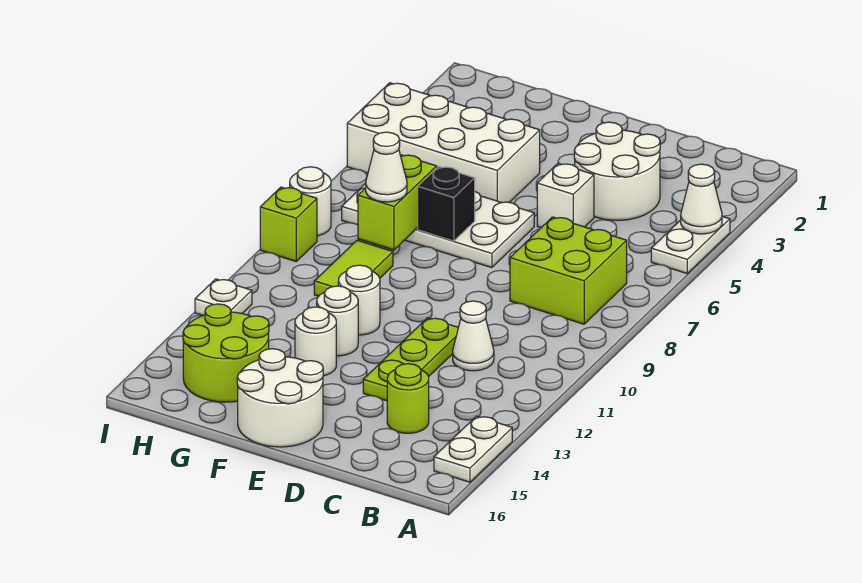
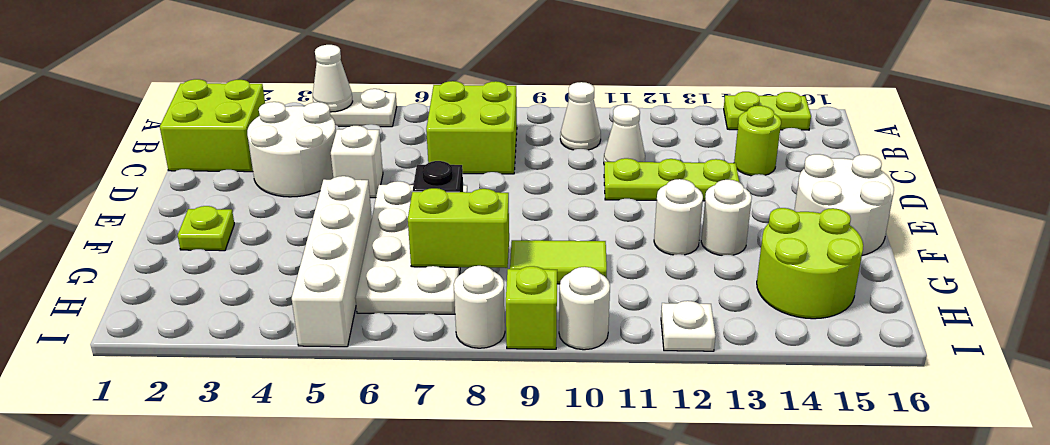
white plate A14:A15 level 1 -> lime plate A14:A15 level 1
none -> lime brick B1:C2 level 1
none -> lime plate F2 level 1
white brick F4:I5 level 1 -> white brick F5:I5 level 1
white round brick F11 level 1 -> white round brick I10 level 1
white cone G8 level 3 -> white cone B10 level 1

